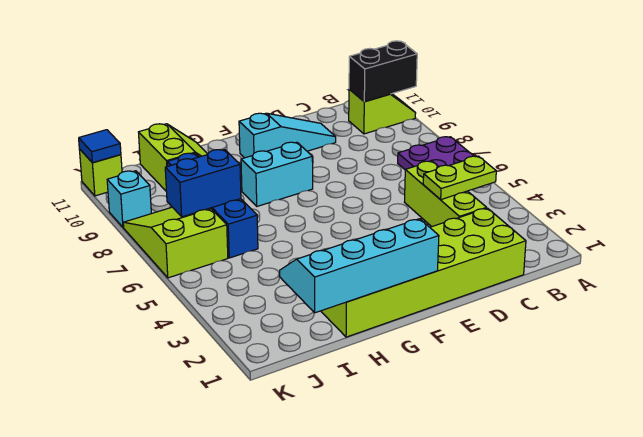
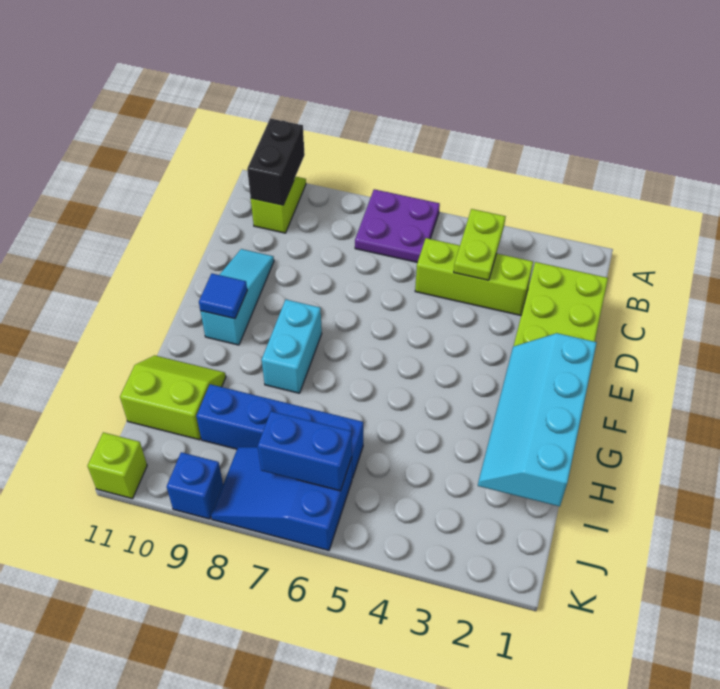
blue brick I7:J7 level 2 -> blue brick J6:J7 level 2
lime slope J6:K8 level 1 top 6 -> blue slope J6:K8 level 1 top 6
cyan brick K9 level 1 -> blue brick K9 level 1
blue tile K11 level 2 -> blue tile F10 level 2

